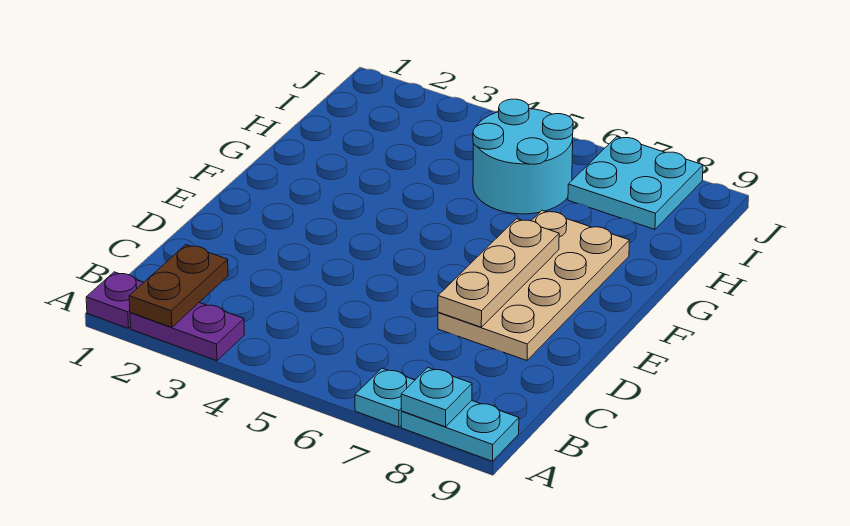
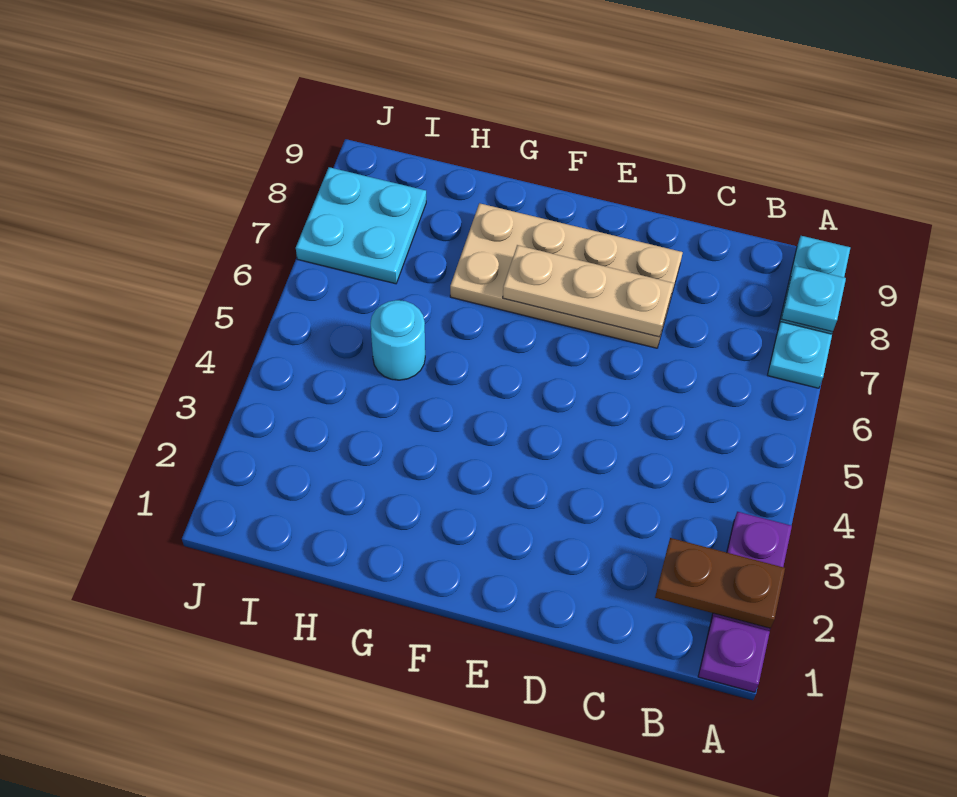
cyan round brick H5:I6 level 1 -> cyan round brick H5 level 1

